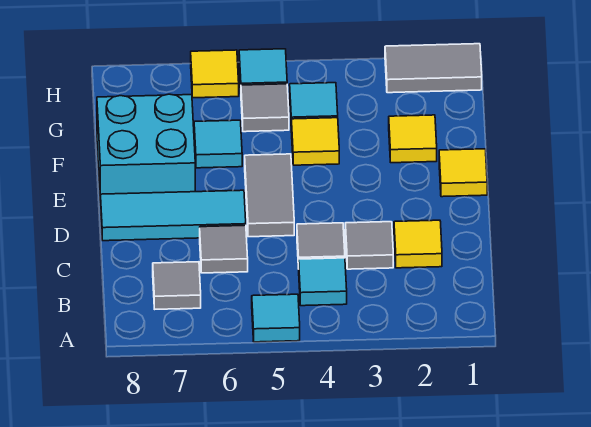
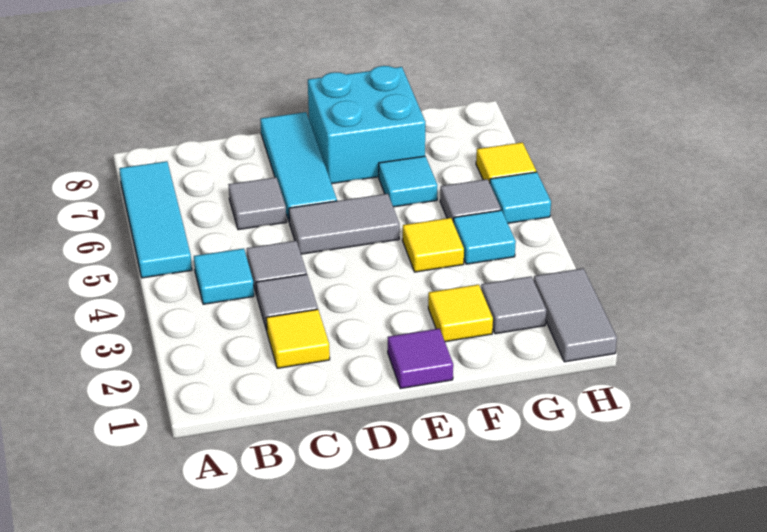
cyan tile A5 level 1 -> cyan tile A5:A7 level 1
grey tile B7 level 1 -> grey tile G2 level 1
yellow tile E1 level 1 -> purple tile E1 level 1

